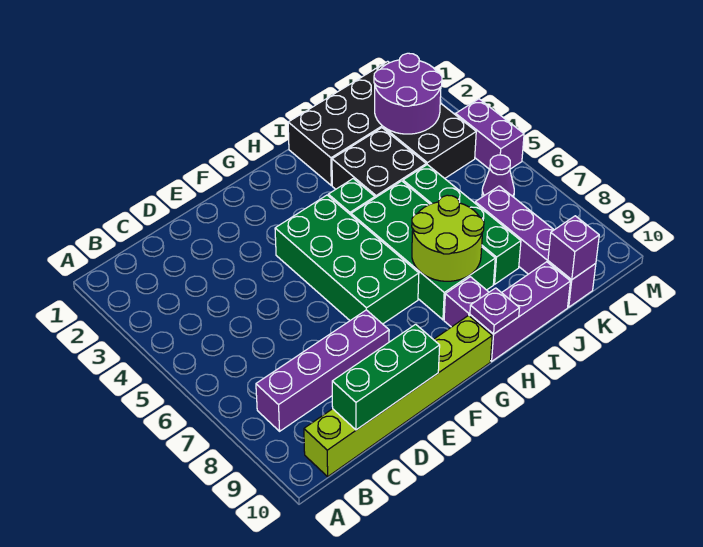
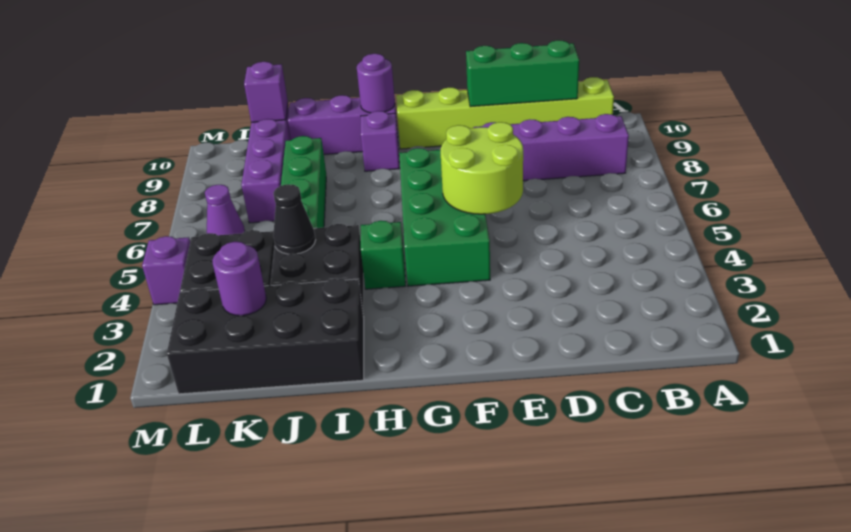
green brick H5:I8 level 1 -> none
lime round brick H7:I8 level 2 -> lime round brick E5:F6 level 2
purple plate H10 level 2 -> purple round brick H10 level 2
none -> black cone J4 level 2
purple round brick K2:L3 level 2 -> purple round brick K2 level 2
purple brick M4:M5 level 1 -> purple brick M4 level 1

